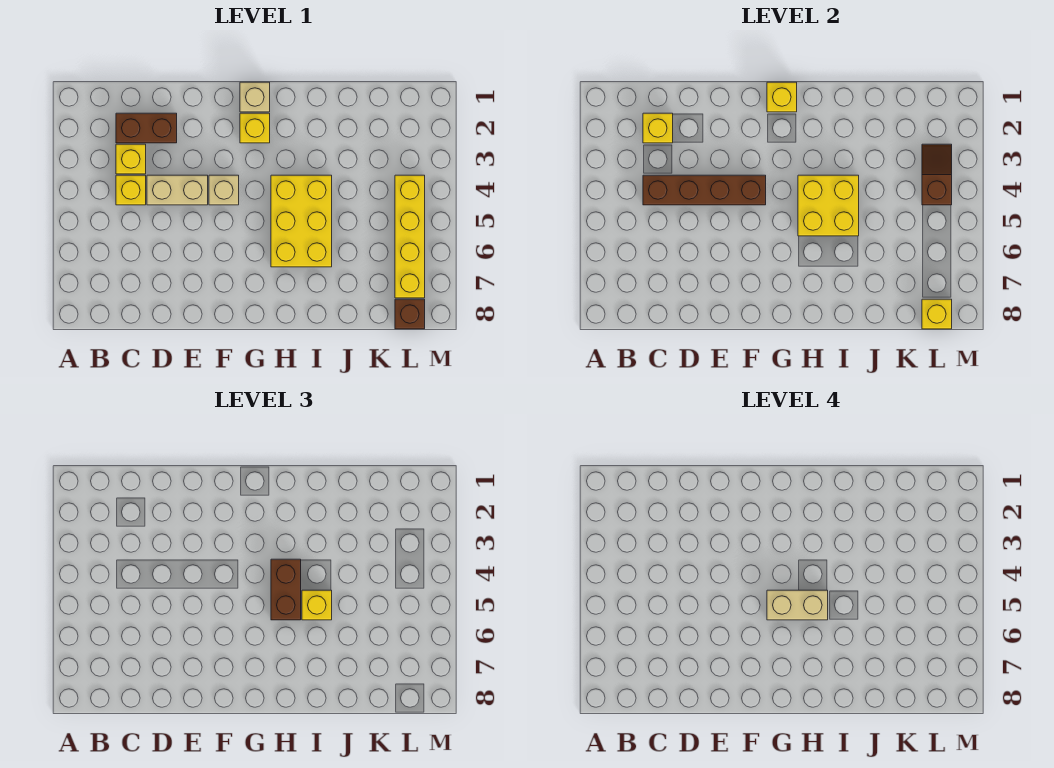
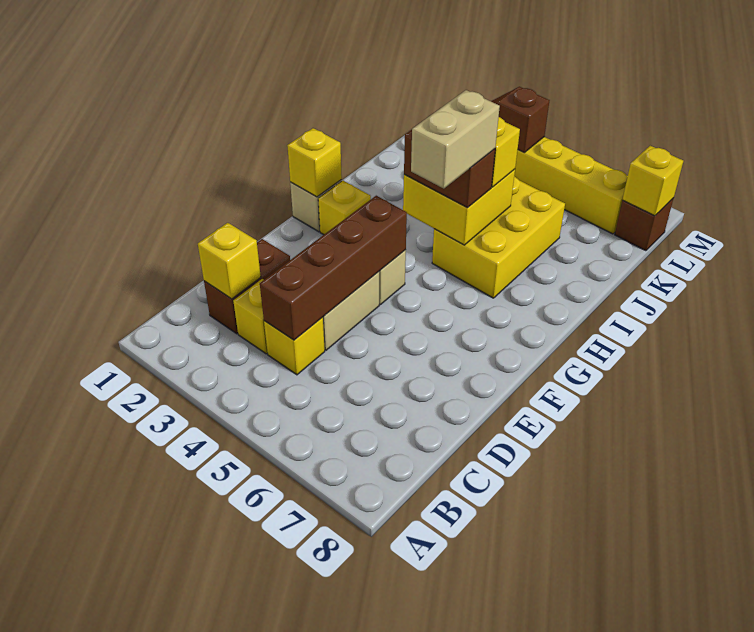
yellow brick H4:I6 level 1 -> yellow brick H5:J6 level 1

